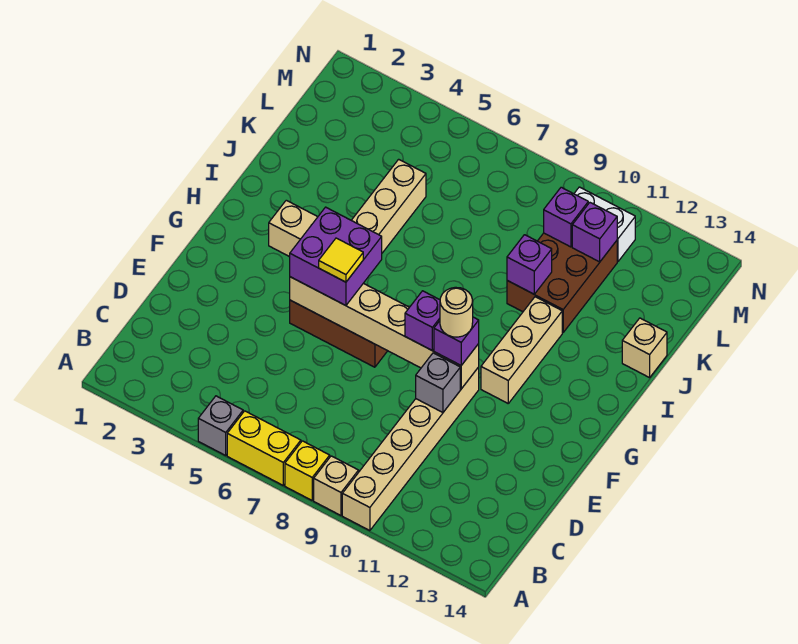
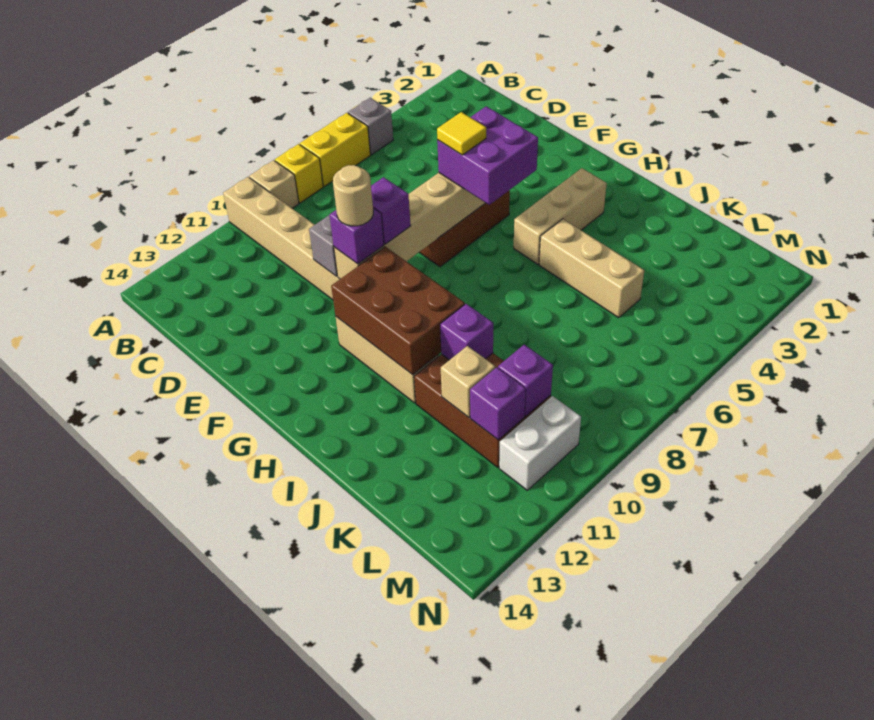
none -> brown brick G10:I11 level 2
tan brick J14 level 1 -> tan brick K11 level 2

